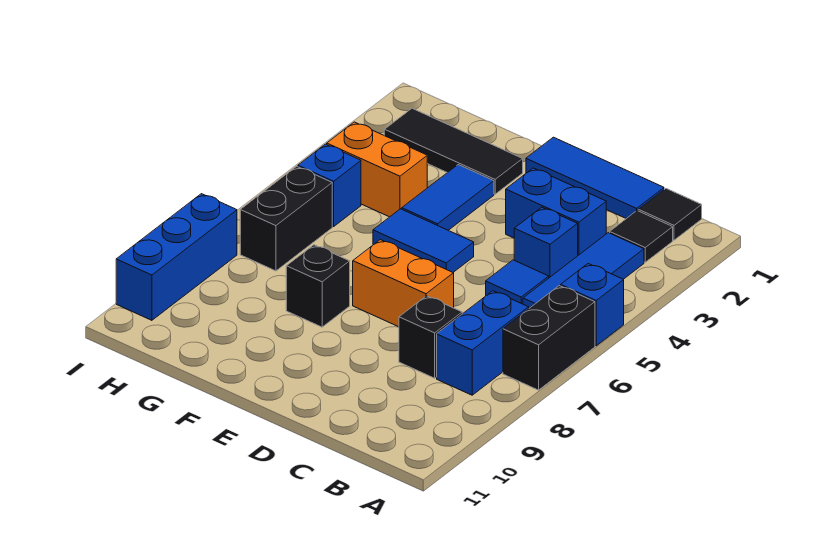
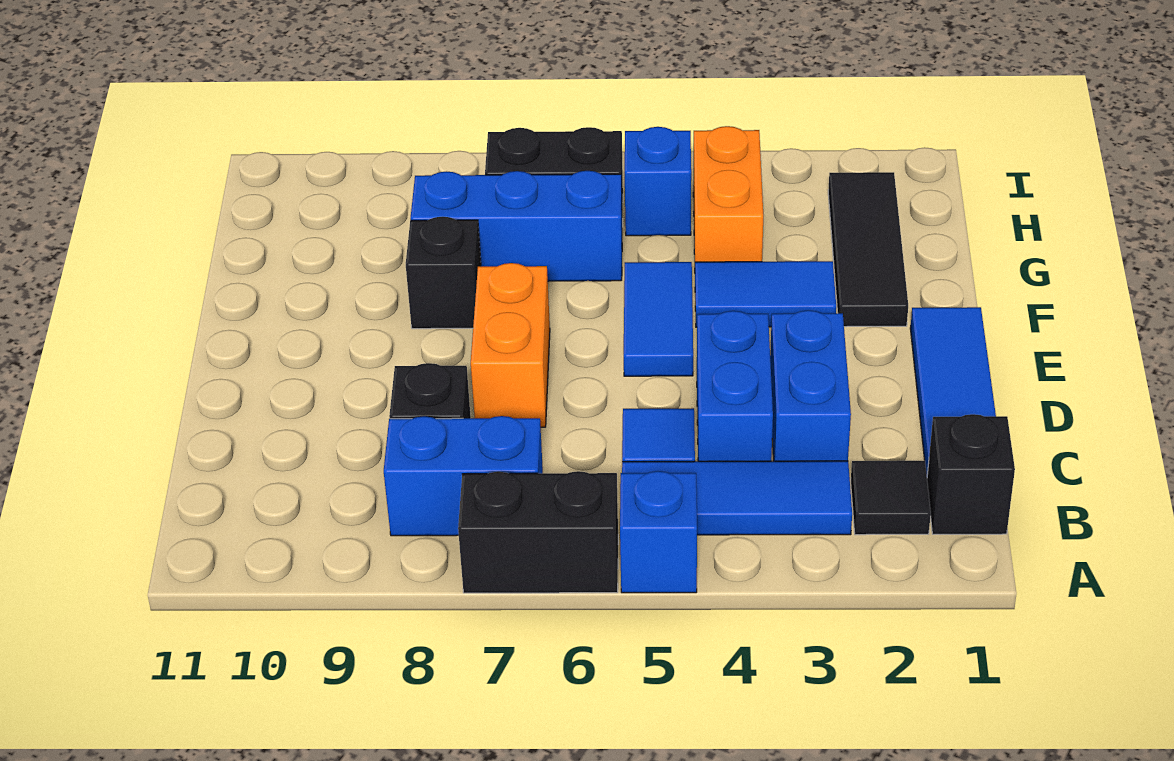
black tile B1 level 1 -> black brick B1 level 1
blue brick C4 level 1 -> blue brick C4:D4 level 1
blue brick I8:I10 level 1 -> blue brick G6:G8 level 1

